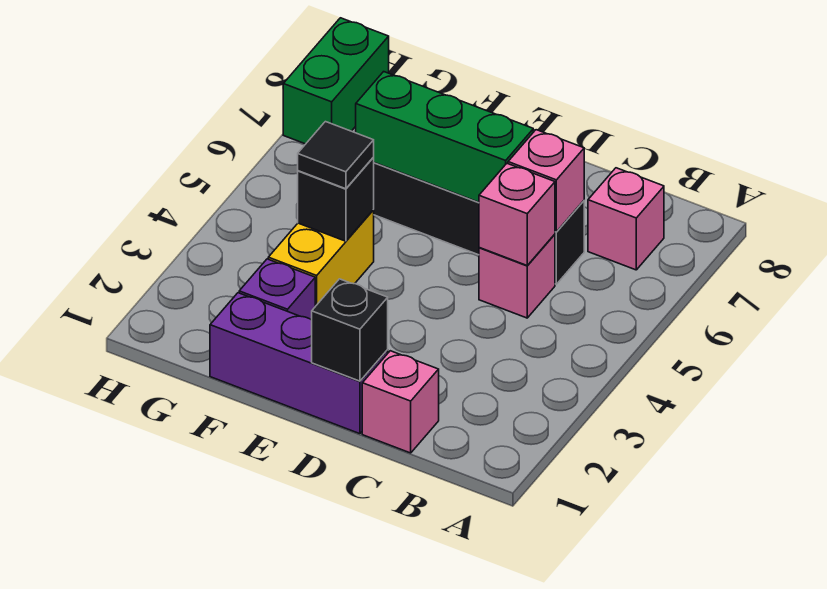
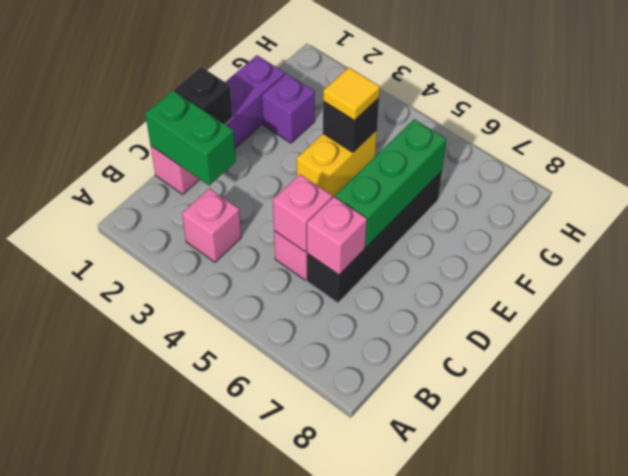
pink brick B7 level 1 -> pink brick B3 level 1
yellow brick F3:F4 level 1 -> yellow brick E4:F4 level 1
black tile F4 level 3 -> yellow tile F4 level 3
green brick H7:H8 level 1 -> green brick C1:C2 level 2

